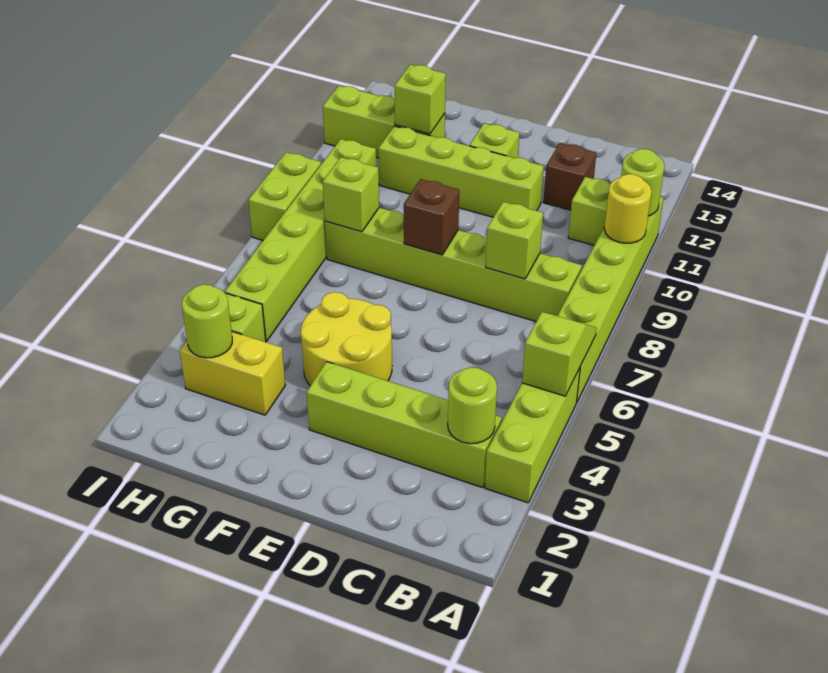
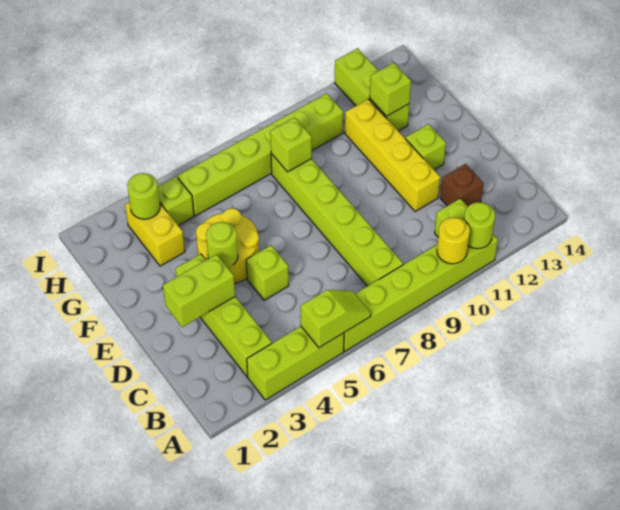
lime round brick B3 level 2 -> lime round brick E4 level 2
lime brick C8 level 2 -> lime brick D5 level 1
lime brick D11:G11 level 1 -> yellow brick D11:G11 level 1
brown brick E8 level 2 -> none
lime brick I8:I9 level 1 -> lime brick D2:D3 level 2

